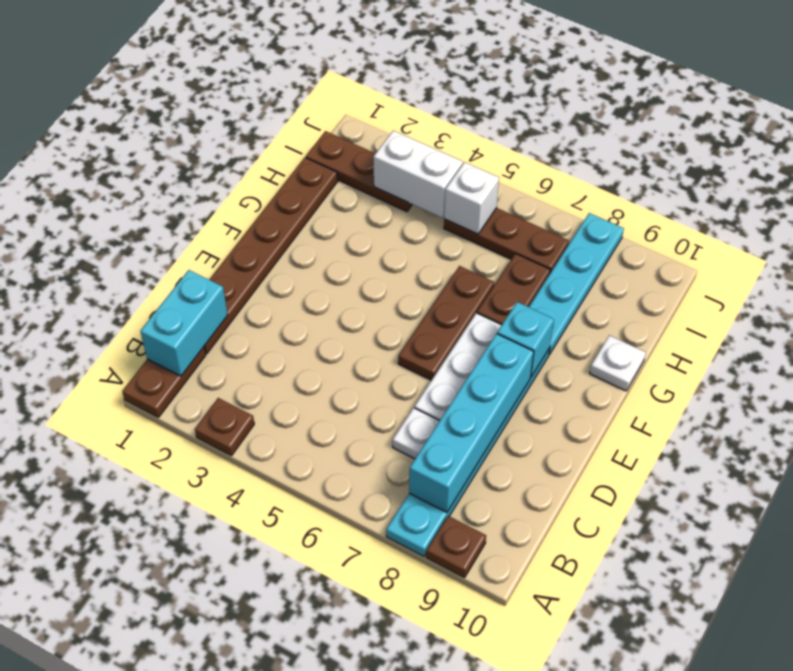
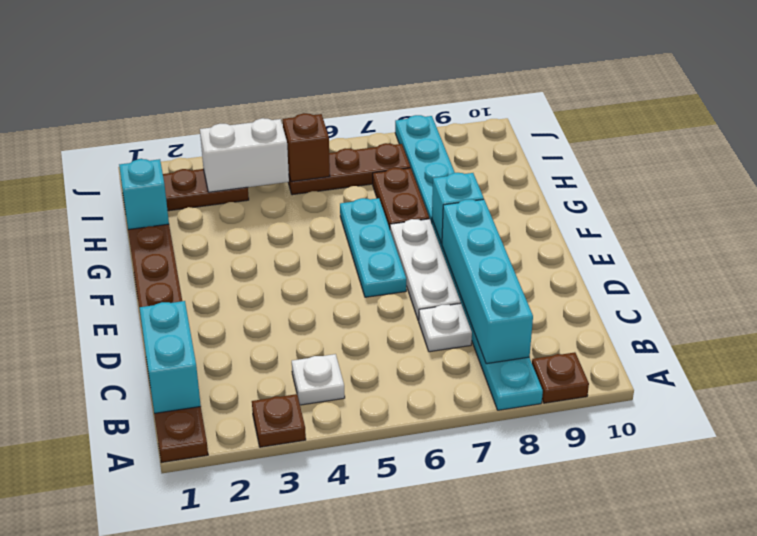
brown plate E6:G6 level 1 -> cyan plate E6:G6 level 1
white plate G10 level 1 -> white plate B4 level 1
none -> cyan brick H1 level 2
white brick I5 level 2 -> brown brick I5 level 2

